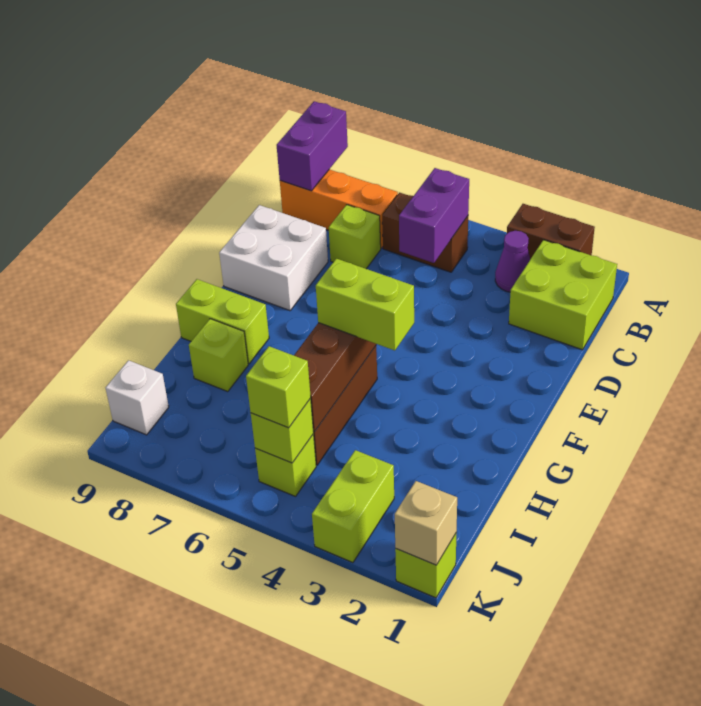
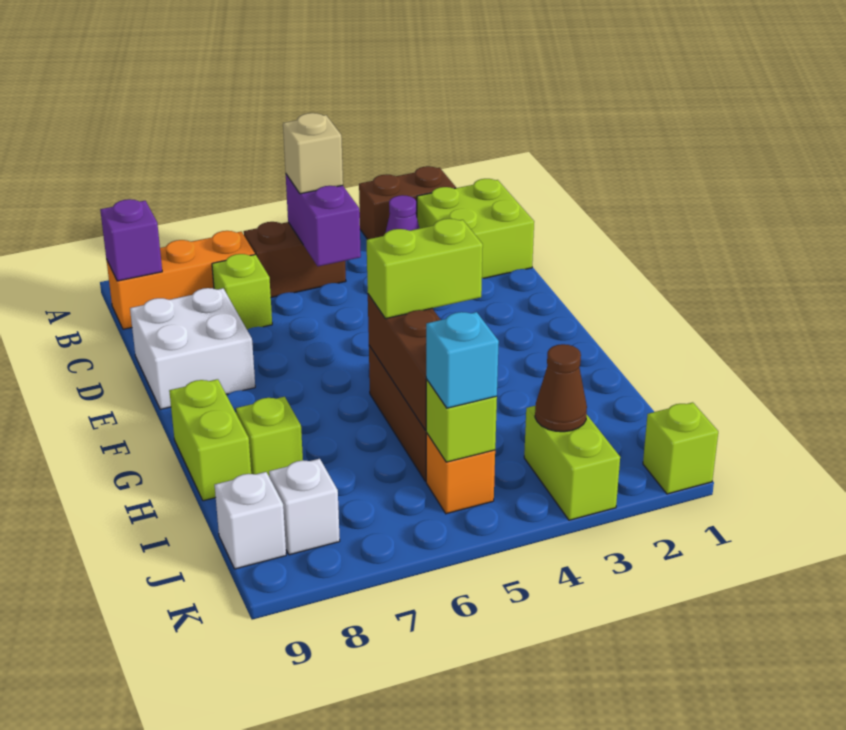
purple brick A9:B9 level 2 -> purple brick B9 level 2
lime brick G8:G9 level 1 -> lime brick G9:H9 level 1
none -> brown cone J3 level 2
lime brick J5 level 1 -> orange brick J5 level 1
lime brick J5 level 3 -> cyan brick J5 level 3
none -> white brick J8 level 1
tan brick K1 level 2 -> tan brick B5 level 3

